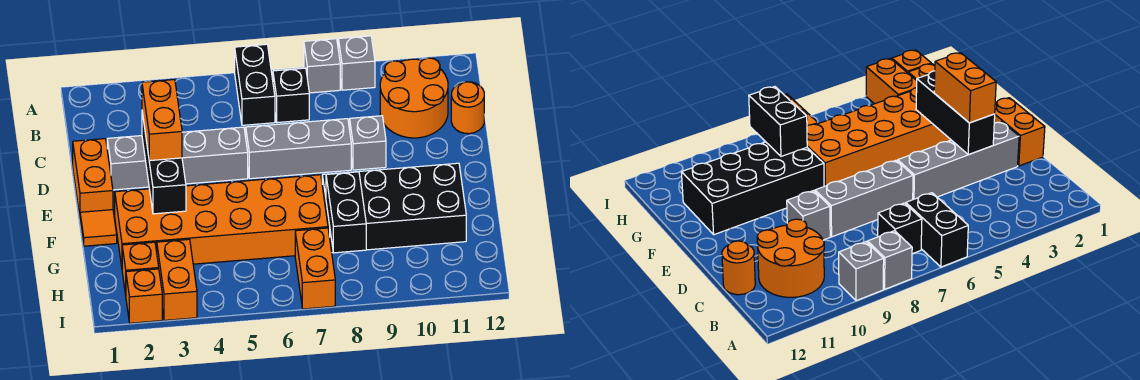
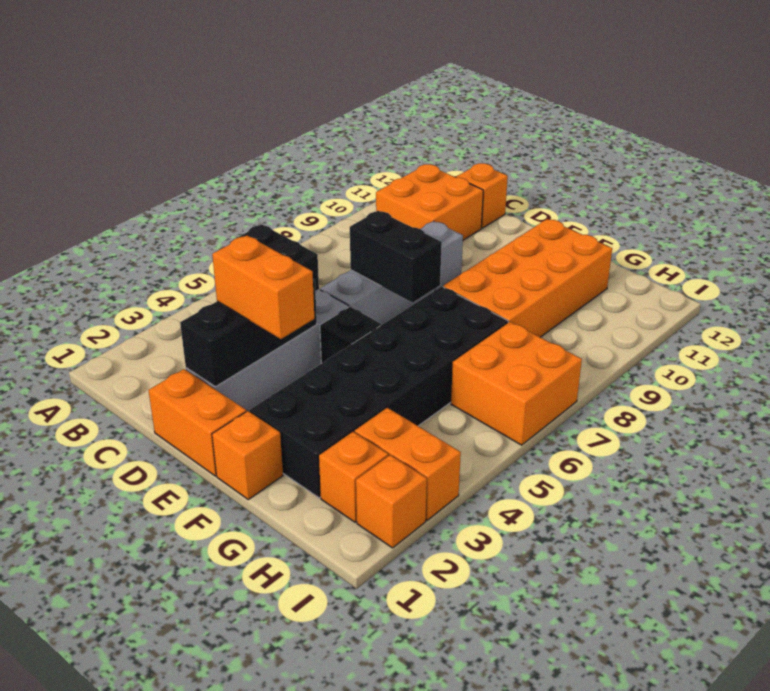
grey brick A8 level 1 -> none
grey brick A9 level 1 -> none
black brick B7 level 1 -> black brick E5 level 1
orange round brick B10:C11 level 1 -> orange brick B10:C11 level 1
orange round brick C12 level 1 -> orange brick C12 level 1
black brick D3:F3 level 2 -> black brick D2:D4 level 2
orange tile F1 level 1 -> orange brick F1 level 1
orange brick F2:G7 level 1 -> black brick F2:G7 level 1
black brick F8:G11 level 1 -> orange brick F8:G11 level 1
black brick G8:H8 level 2 -> black brick D7:E7 level 2
orange brick H7:I7 level 1 -> orange brick H6:I7 level 1

